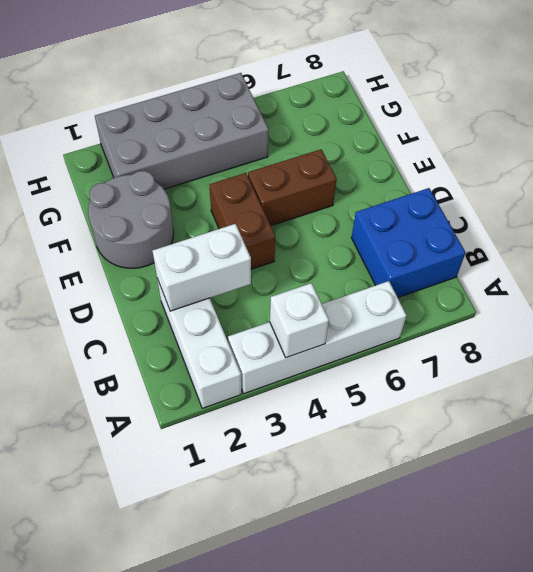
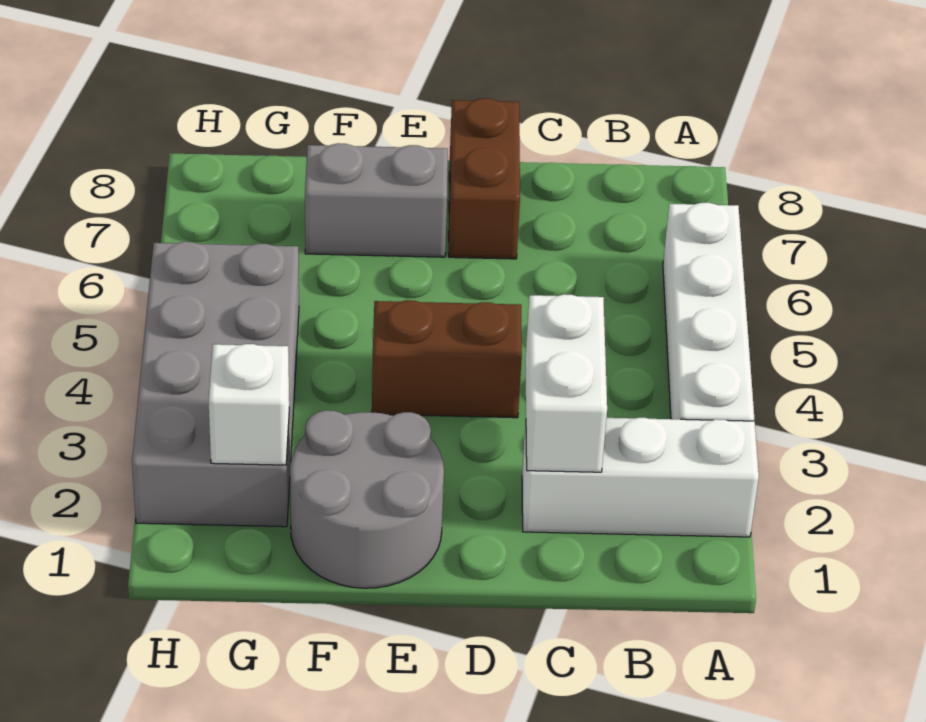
white brick A4 level 2 -> white brick G2 level 2
blue brick B7:C8 level 1 -> none
brown brick E5:E6 level 1 -> brown brick D7:D8 level 1
none -> grey brick E7:F7 level 1

